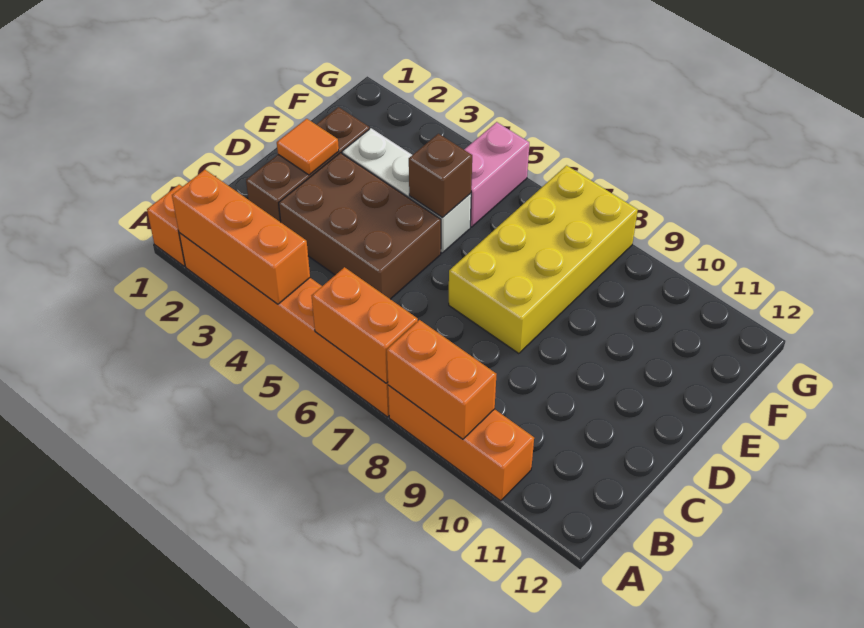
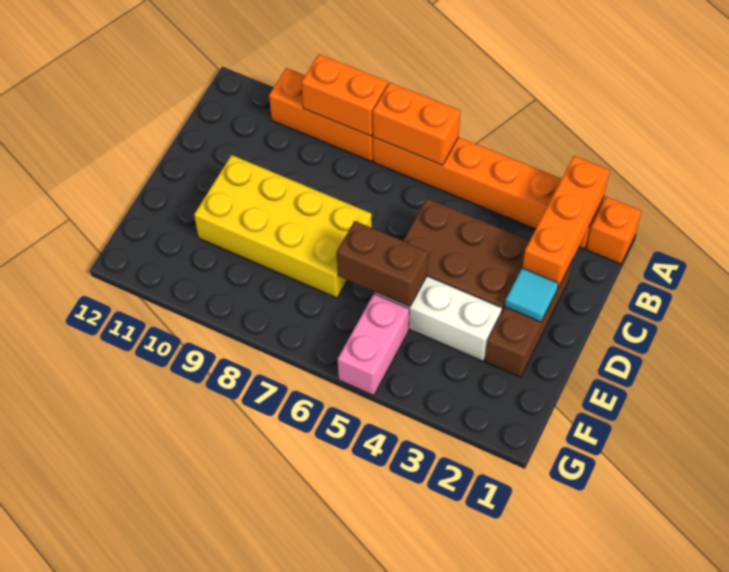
orange brick A2:A4 level 2 -> orange brick A2:C2 level 2
orange tile D2 level 2 -> cyan tile D2 level 2
yellow brick D7:G8 level 1 -> yellow brick D7:E10 level 1
brown brick E5 level 2 -> brown brick E5:E6 level 2

